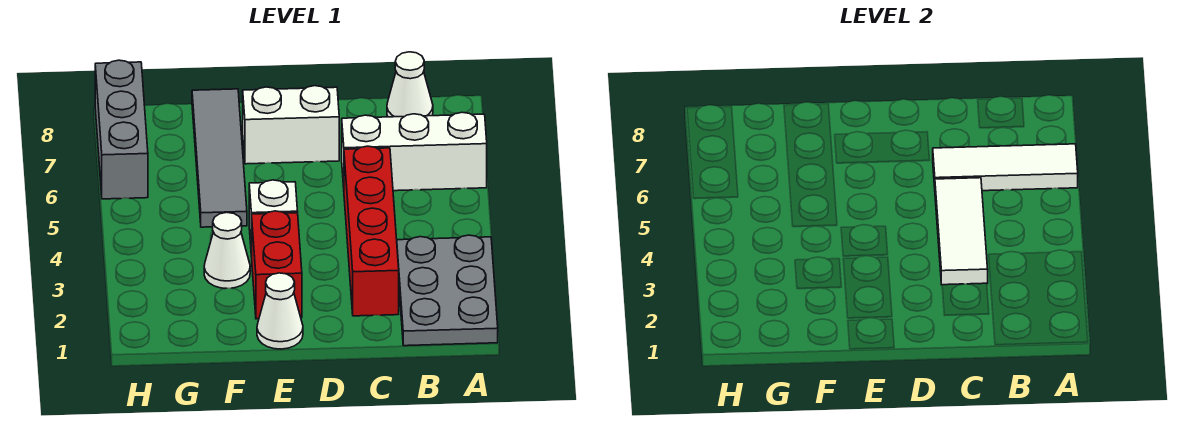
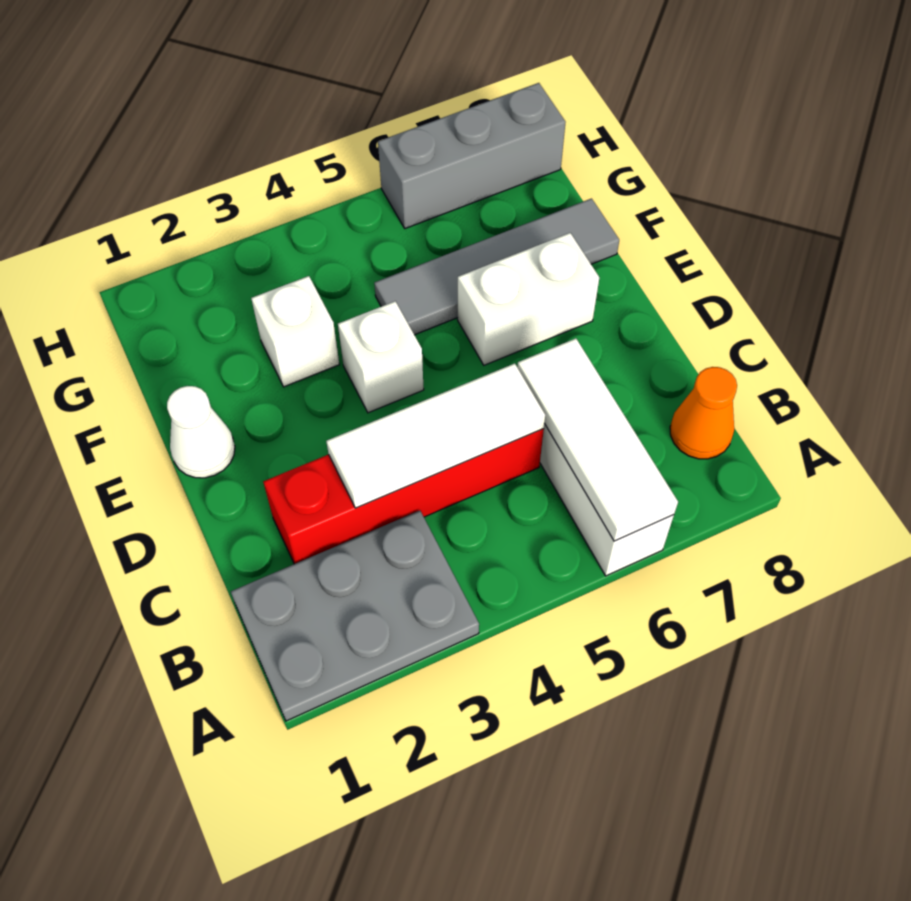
white cone B8 level 1 -> orange cone B8 level 1
white brick D7:E7 level 1 -> white brick E6:E7 level 1
red brick E2:E3 level 1 -> none
white cone F3 level 1 -> white brick F3 level 1

